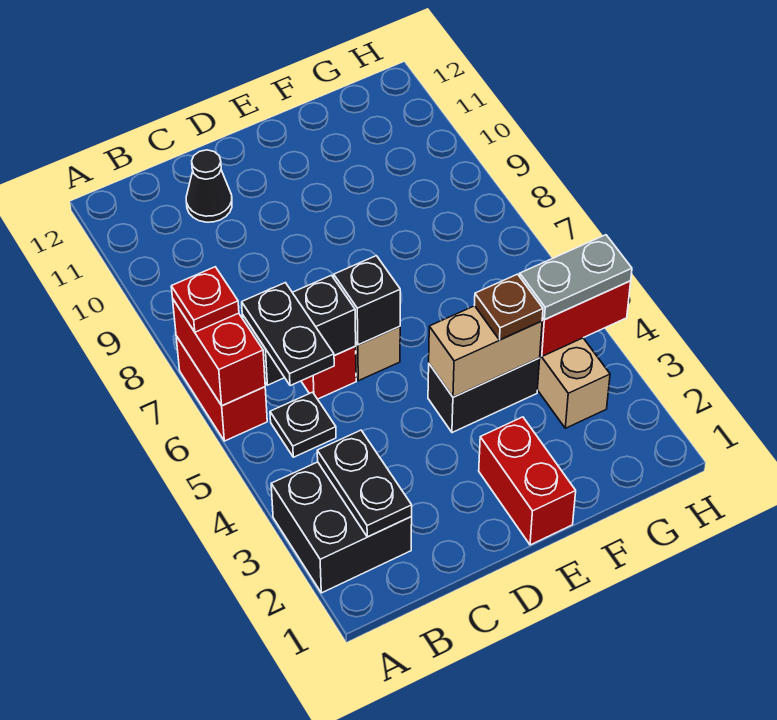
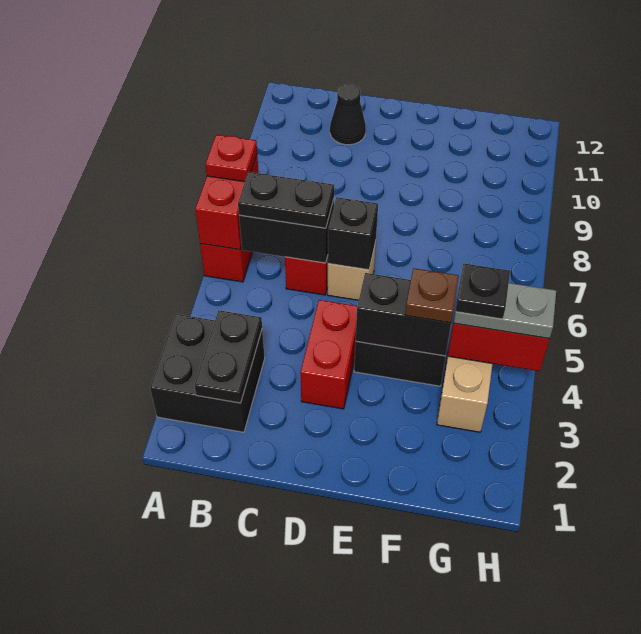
black plate B5 level 1 -> black plate G4 level 4
black plate B5:B6 level 3 -> black plate B6:C6 level 3
red brick E1:E2 level 1 -> red brick D3:D4 level 1
tan brick E4:F4 level 2 -> black brick E4:F4 level 2

